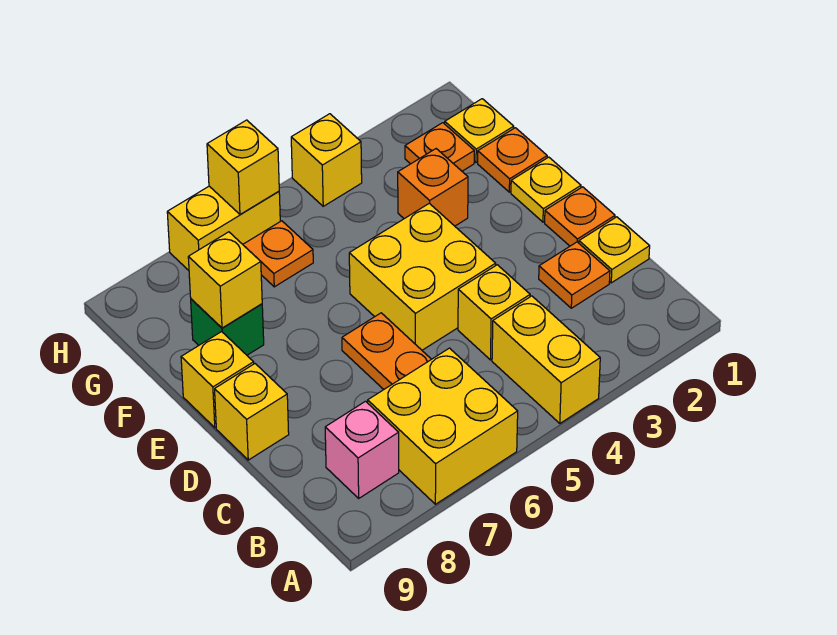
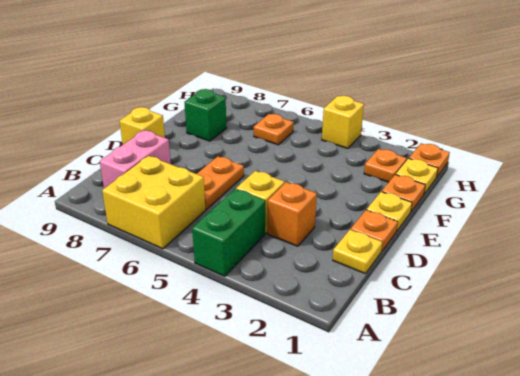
yellow brick A4:B4 level 1 -> green brick A4:B4 level 1
pink brick B8 level 1 -> pink brick B8:C8 level 1
orange plate C2 level 1 -> orange plate H1 level 1
yellow brick D4:E5 level 1 -> none
yellow brick E9 level 1 -> none
orange brick F3 level 1 -> orange brick C3 level 1
yellow brick F8 level 2 -> none
yellow brick H6:H7 level 1 -> none
yellow brick H6 level 2 -> none

